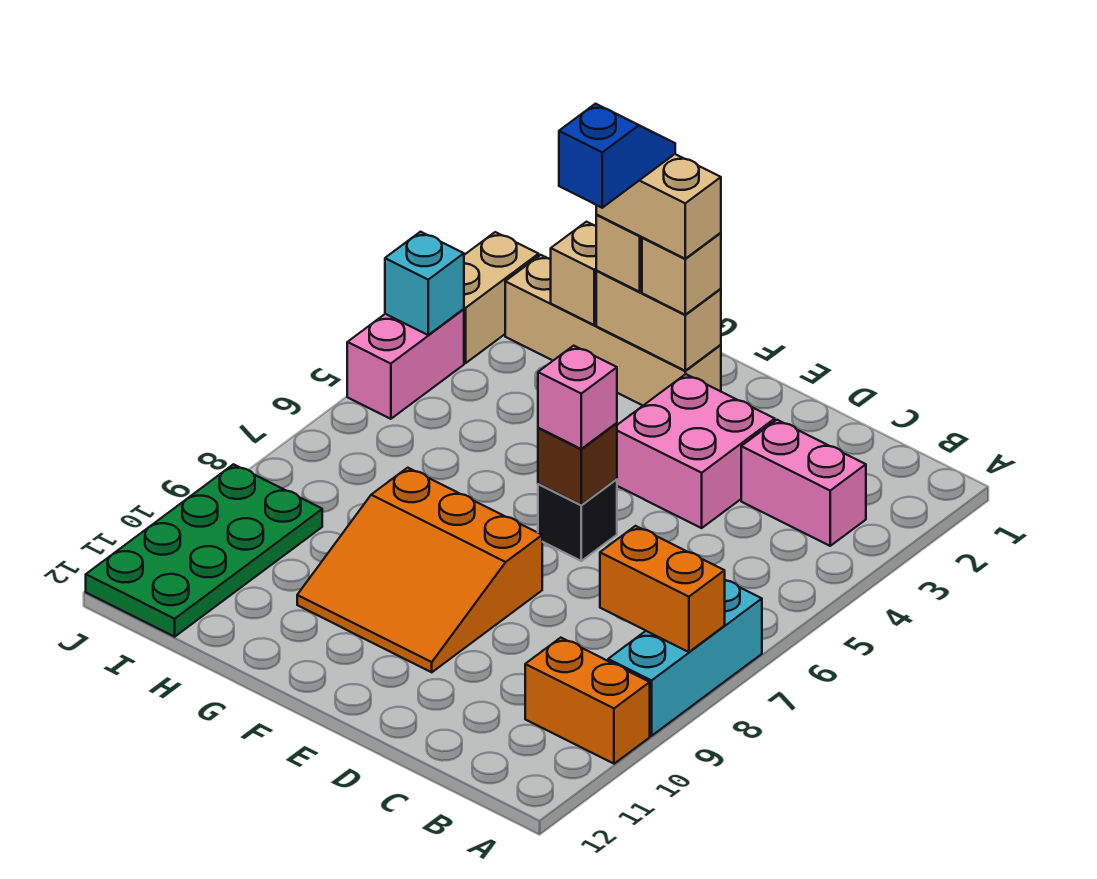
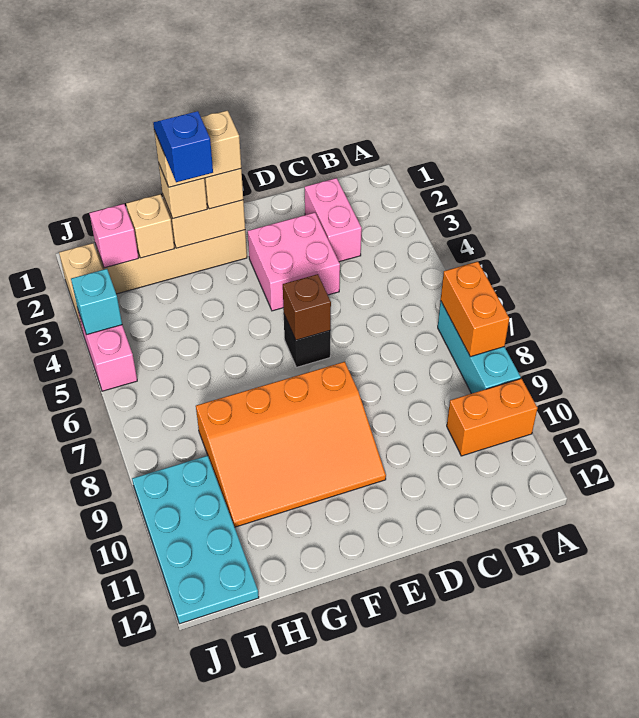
orange brick A8:B8 level 2 -> orange brick A7:A8 level 2
pink brick B3:C3 level 1 -> pink brick C2:C3 level 1
pink brick E6 level 3 -> pink brick I2 level 2
orange slope E8:G10 level 1 top 8 -> orange slope E8:H10 level 1 top 8
green plate I9:J12 level 1 -> cyan plate I9:J12 level 1

